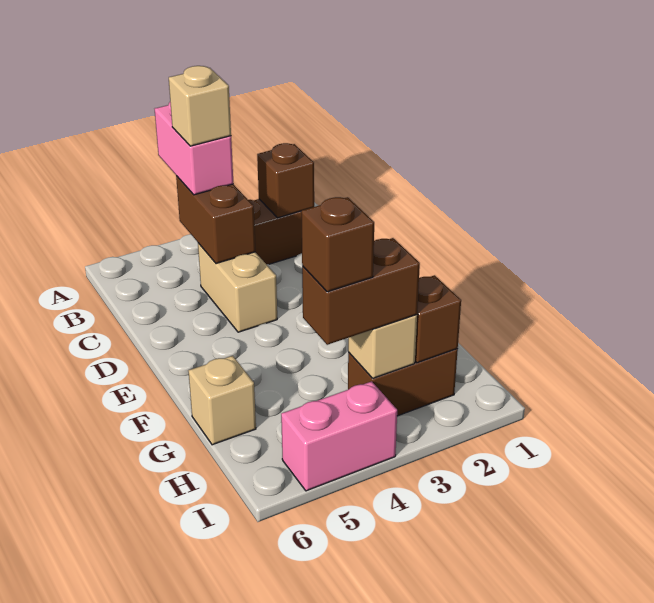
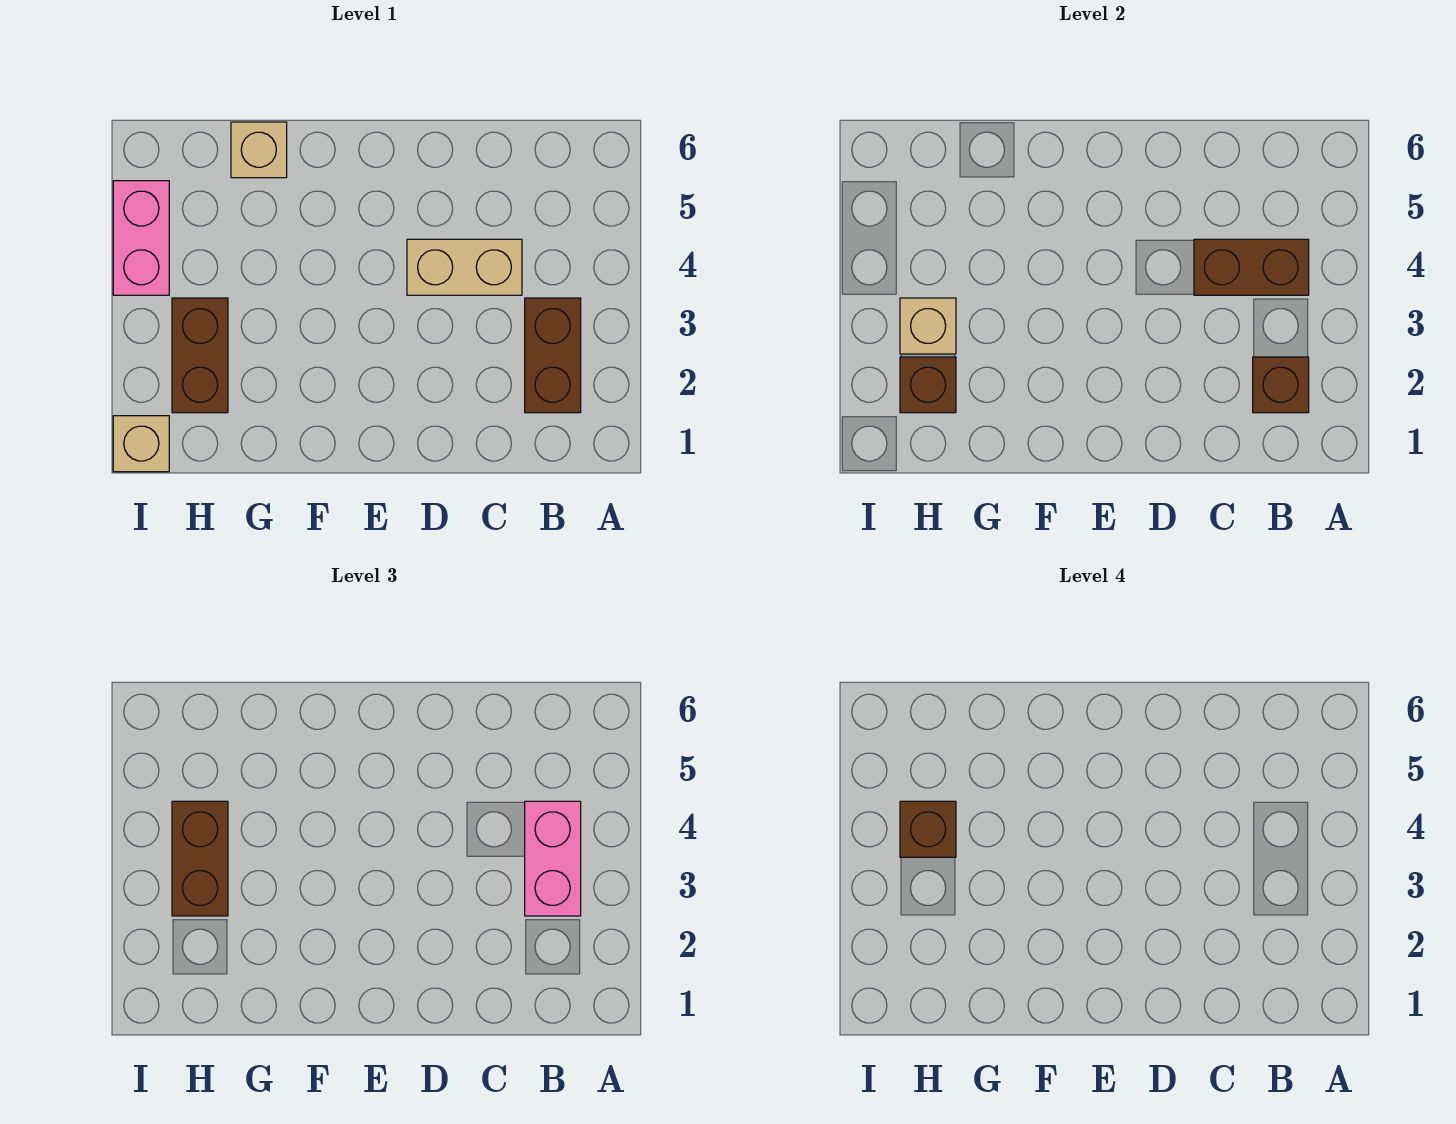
pink brick A4:B4 level 3 -> pink brick B3:B4 level 3
tan brick B4 level 4 -> tan brick I1 level 1

